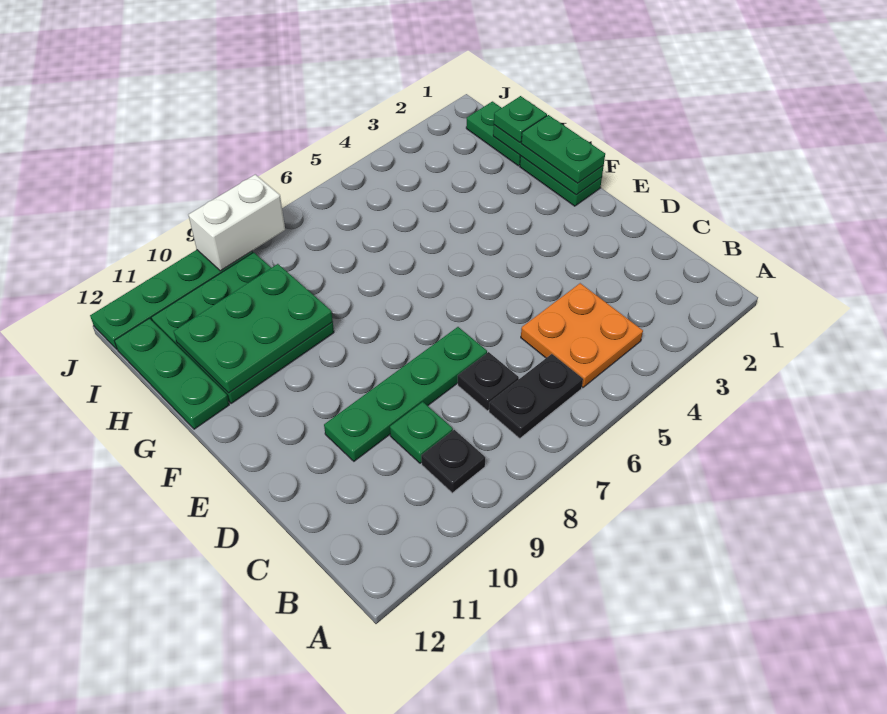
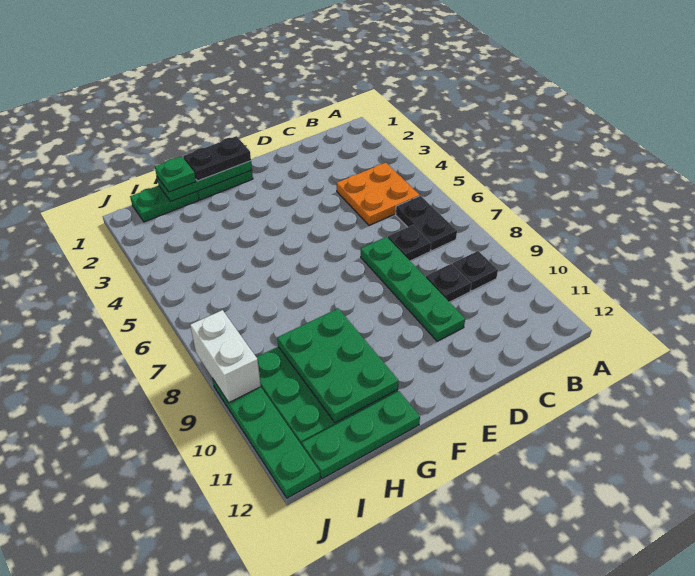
green plate C9 level 1 -> black plate C9 level 1
green plate F1:G1 level 3 -> black plate F1:G1 level 3

